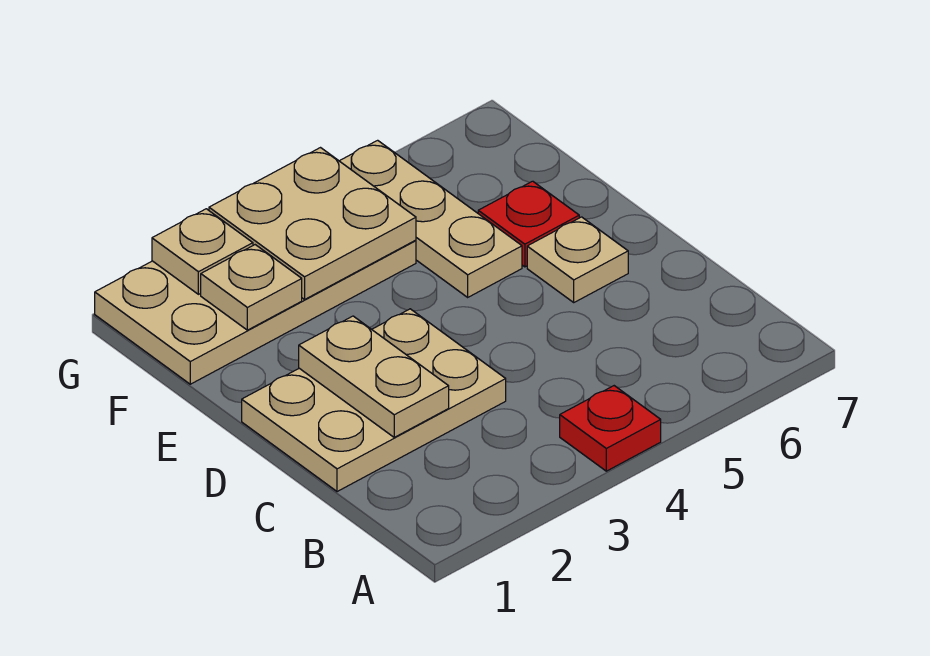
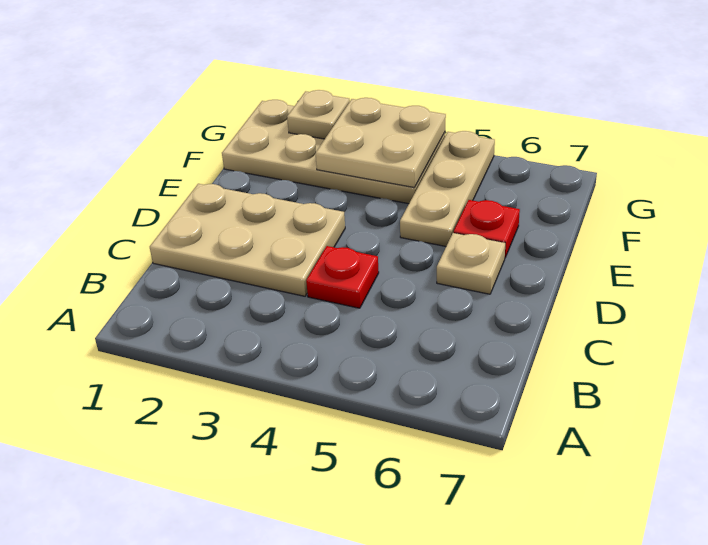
red plate A4 level 1 -> red plate C4 level 1
tan plate C2:D2 level 2 -> none
tan plate F2 level 2 -> none

